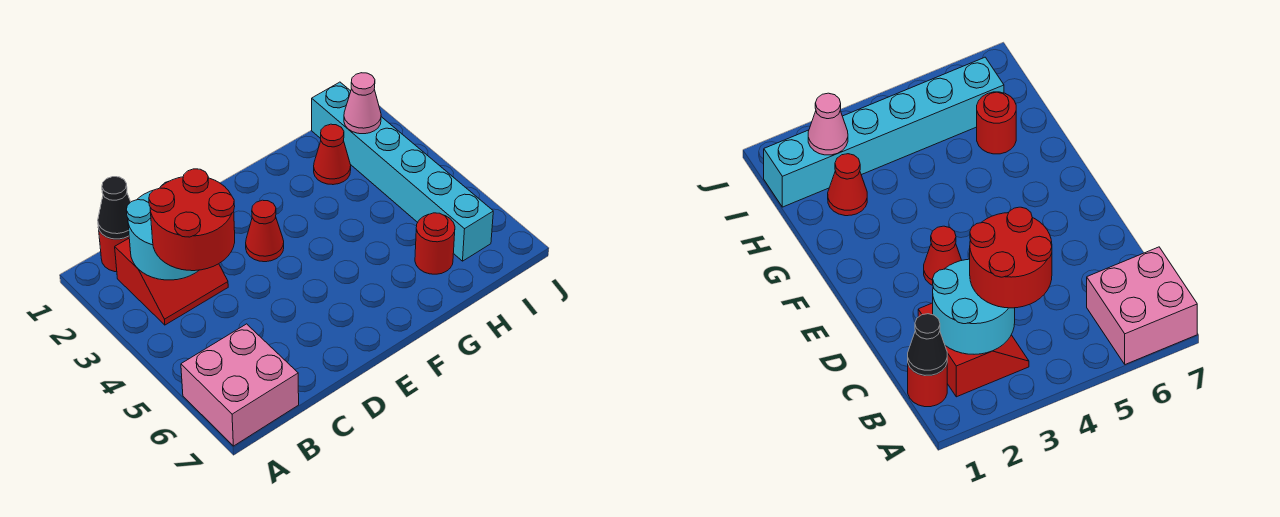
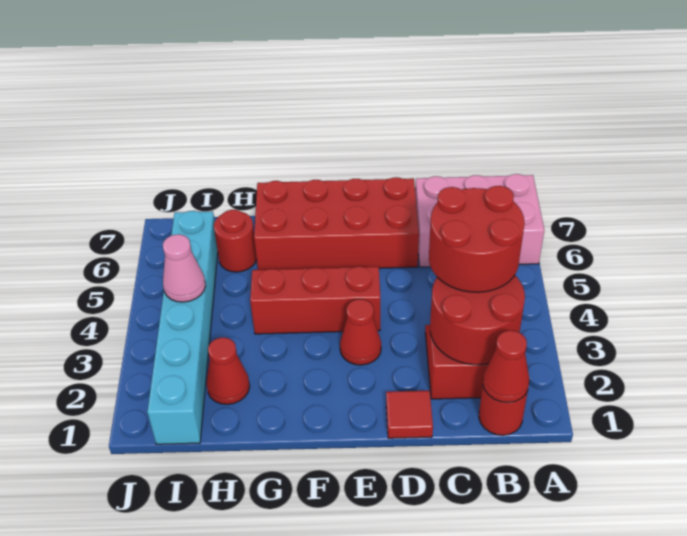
pink brick A6:B7 level 1 -> pink brick A6:C7 level 1
black cone B1 level 2 -> red cone B1 level 2
cyan round brick B2:C3 level 2 -> red round brick B2:C3 level 2
none -> red tile D1 level 1
none -> red brick D6:G7 level 1
none -> red brick E4:G4 level 1
pink cone I2 level 2 -> pink cone I4 level 2

